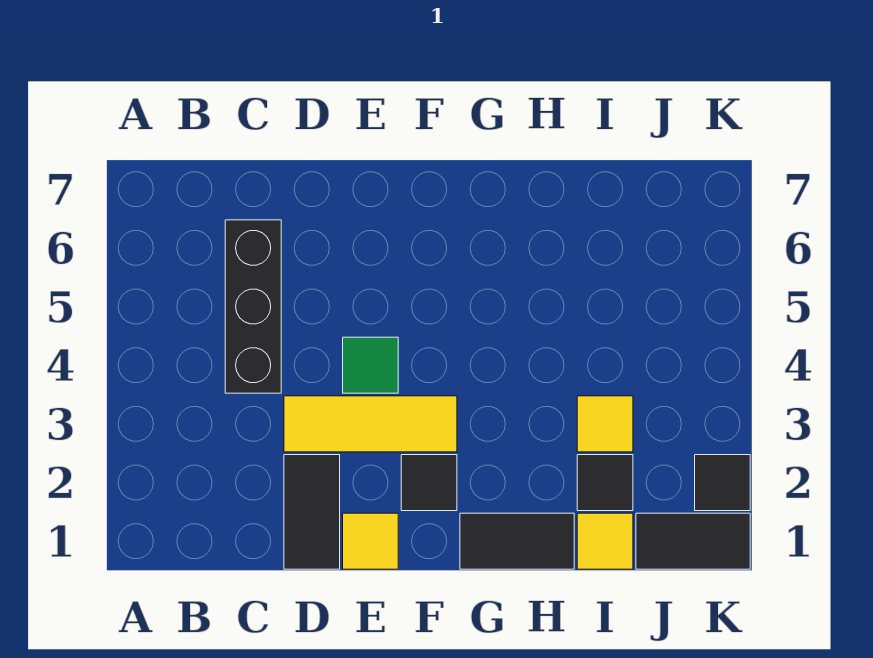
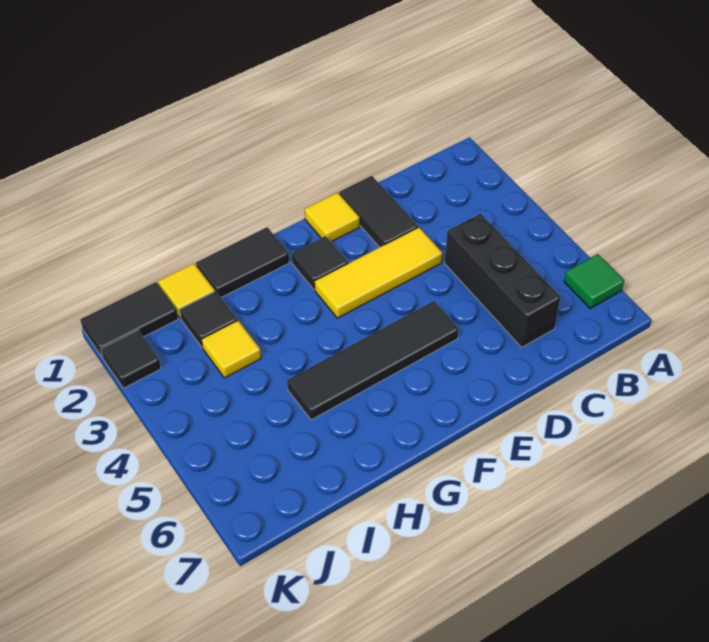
green tile E4 level 1 -> green tile A6 level 1
none -> black tile E5:H5 level 1

